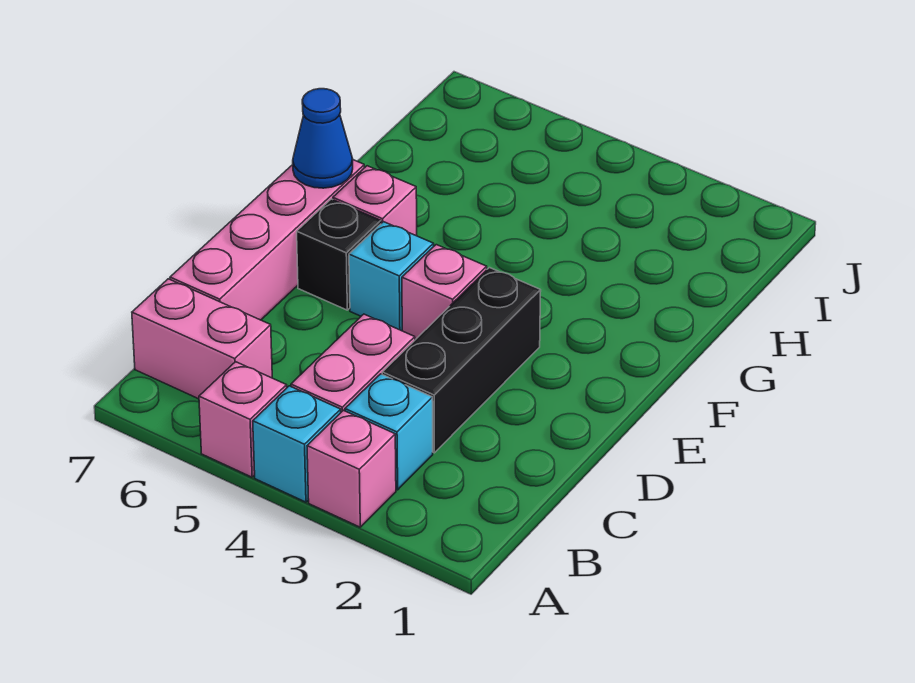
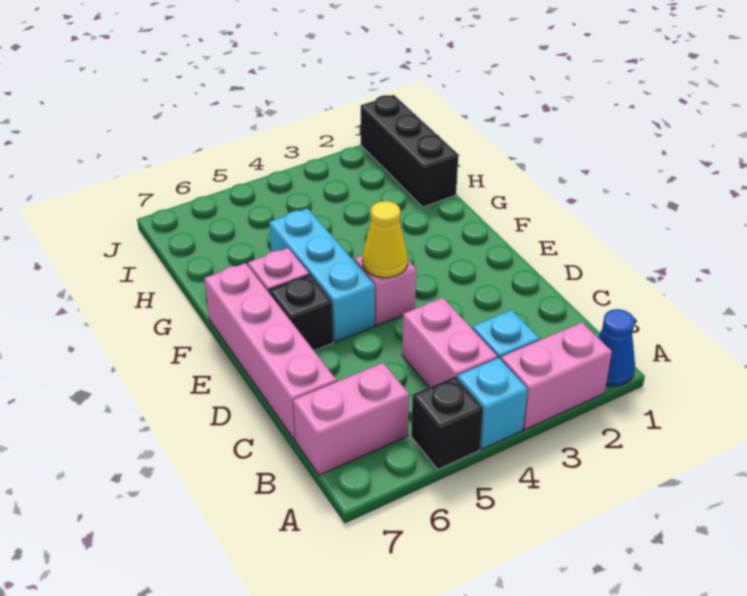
pink brick A3 level 1 -> pink brick A2:A3 level 1
pink brick A5 level 1 -> black brick A5 level 1
black brick C3:E3 level 1 -> black brick H1:J1 level 1
none -> yellow cone E4 level 2
cyan brick E5 level 1 -> cyan brick E5:G5 level 1
blue cone F7 level 2 -> blue cone A1 level 1

